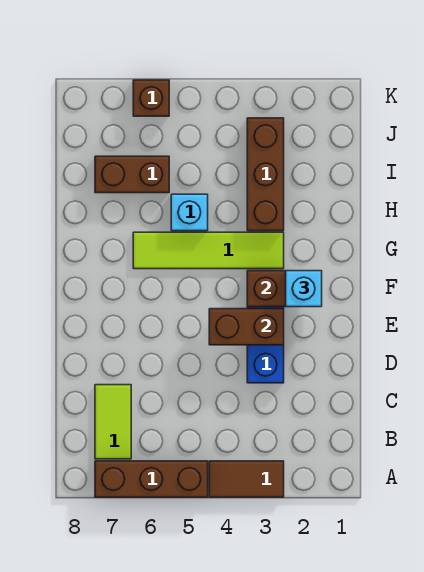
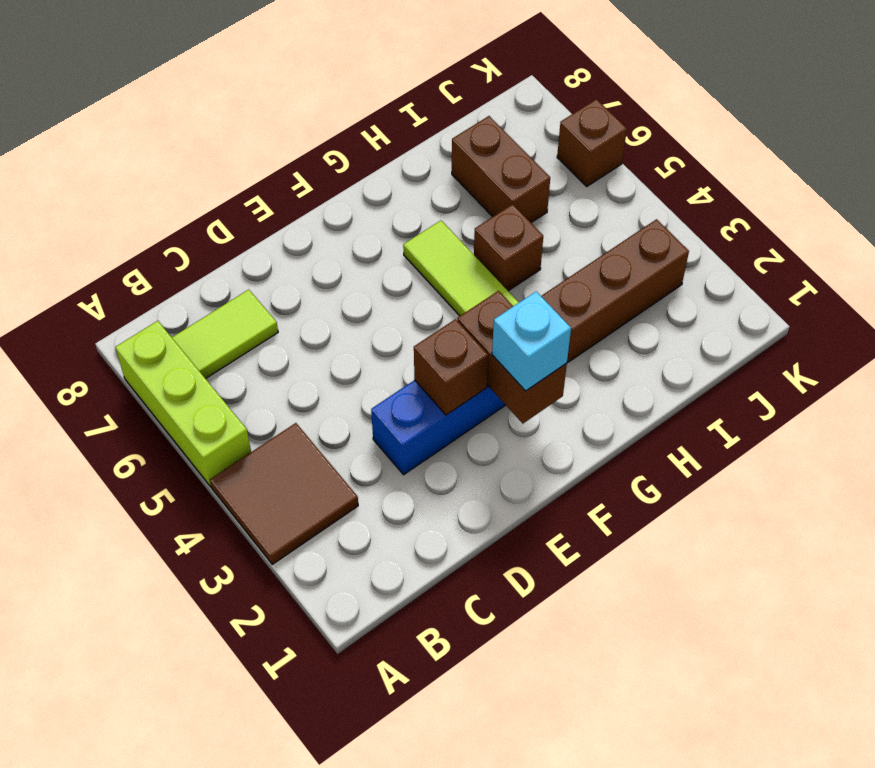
brown tile A3:A4 level 1 -> brown tile A3:B4 level 1
brown brick A5:A7 level 1 -> lime brick A5:A7 level 1
brown brick E3:E4 level 2 -> brown brick E3 level 2
cyan brick H5 level 1 -> brown brick H5 level 1

